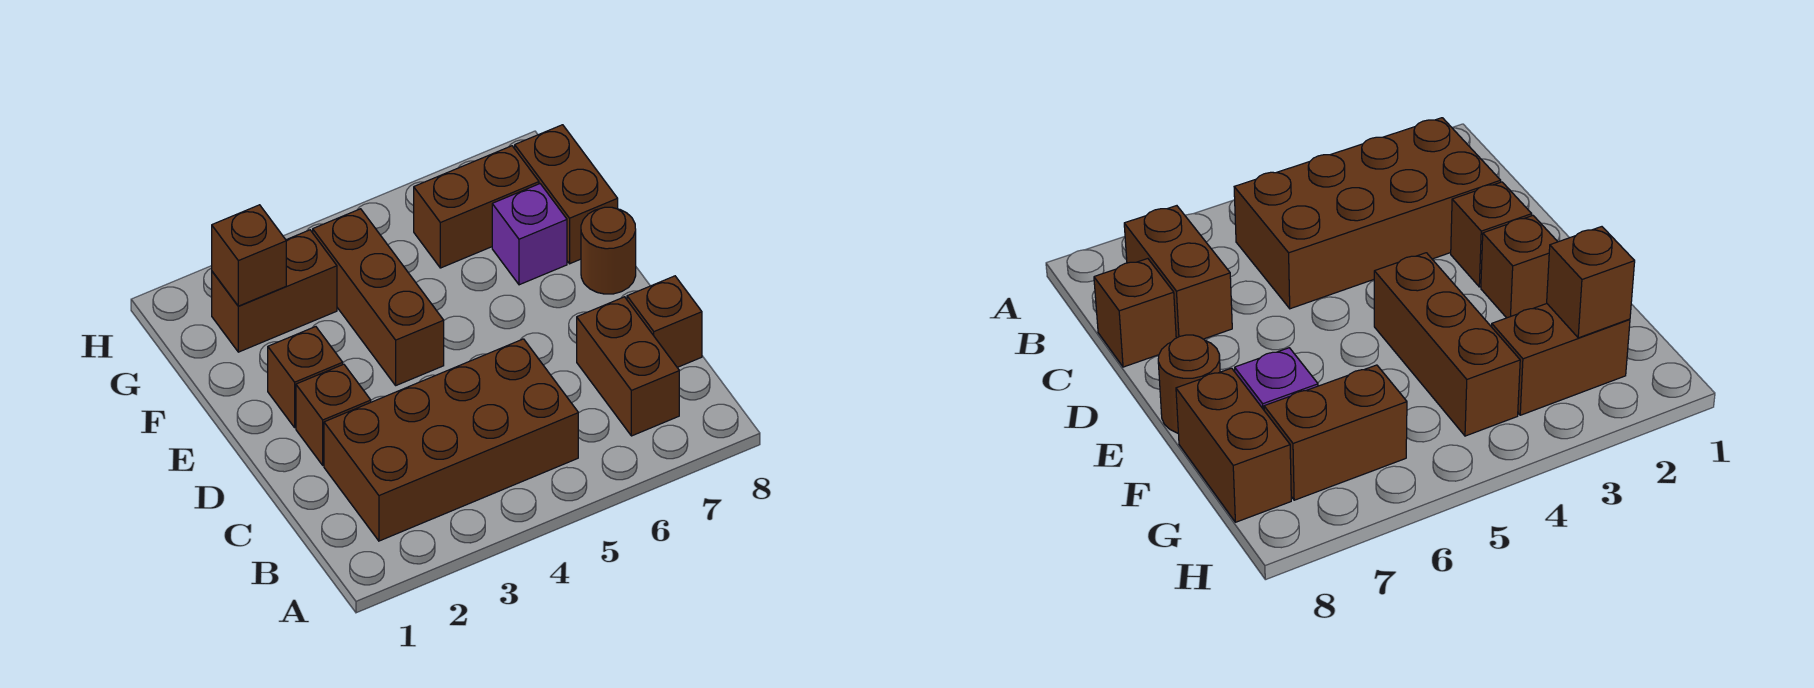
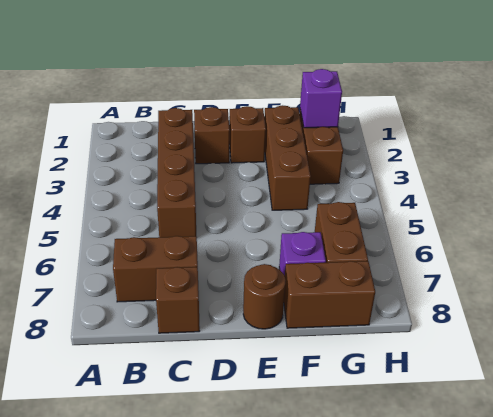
brown brick B2:C5 level 1 -> brown brick C2:C5 level 1
brown brick E4:G4 level 1 -> brown brick F2:F4 level 1
brown brick G2 level 2 -> purple brick G2 level 2

